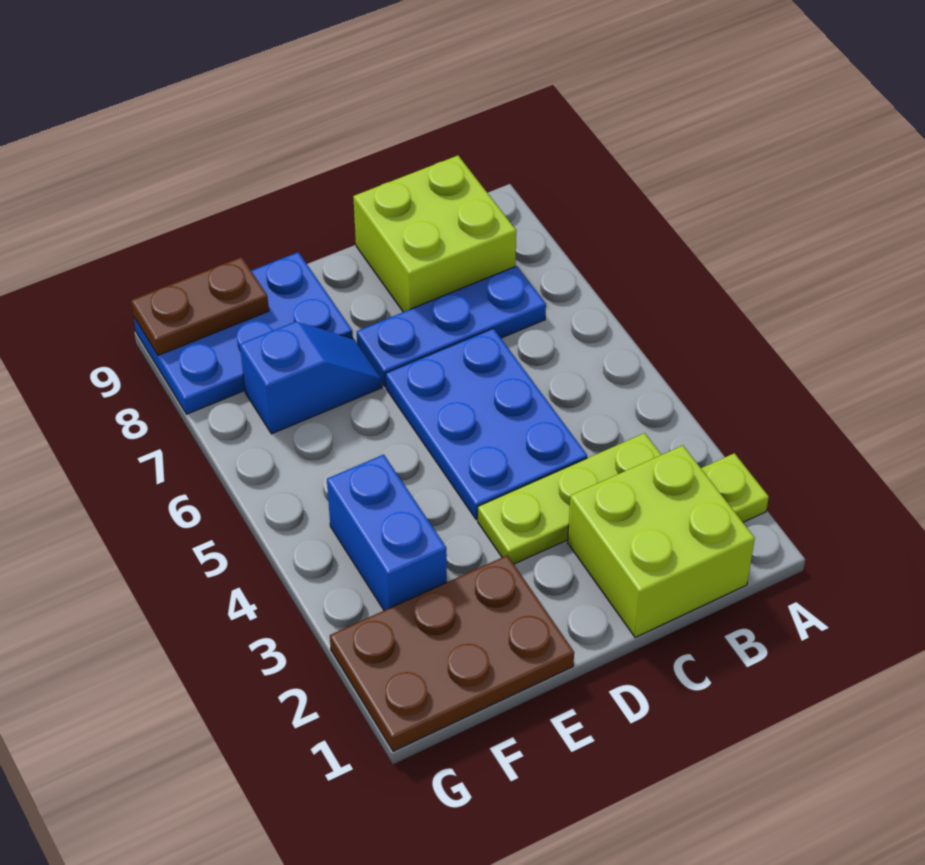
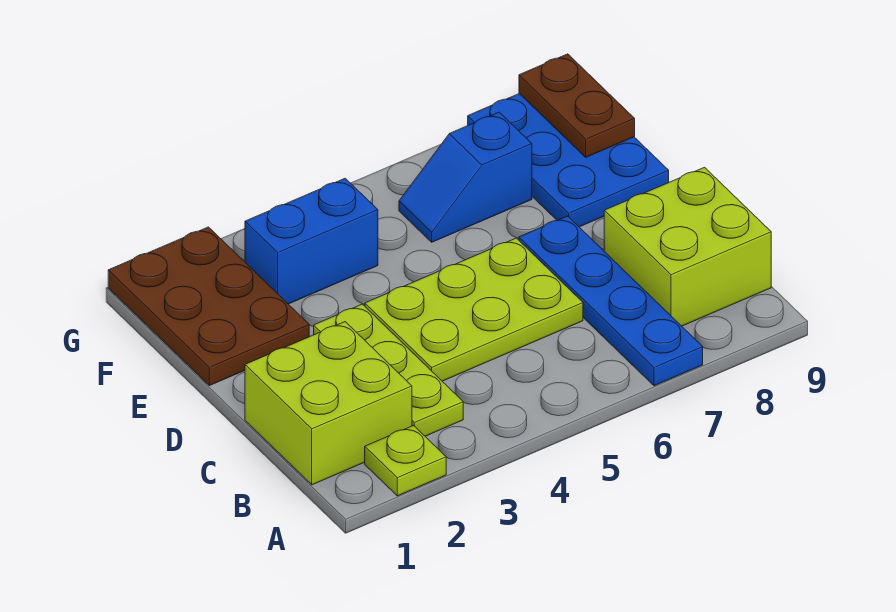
blue plate B7:D7 level 1 -> blue plate A7:D7 level 1
blue plate C4:D6 level 1 -> lime plate C4:D6 level 1
blue slope E7:F7 level 1 top F -> blue slope F6:F7 level 1 top 7

